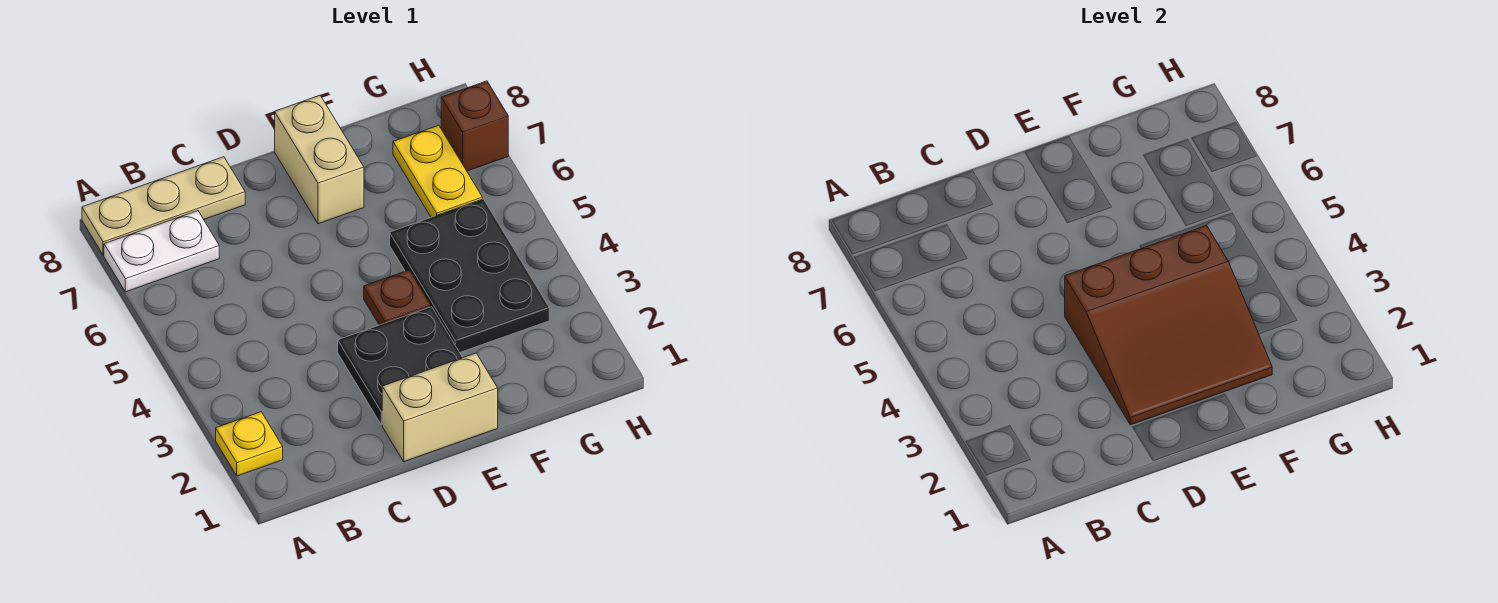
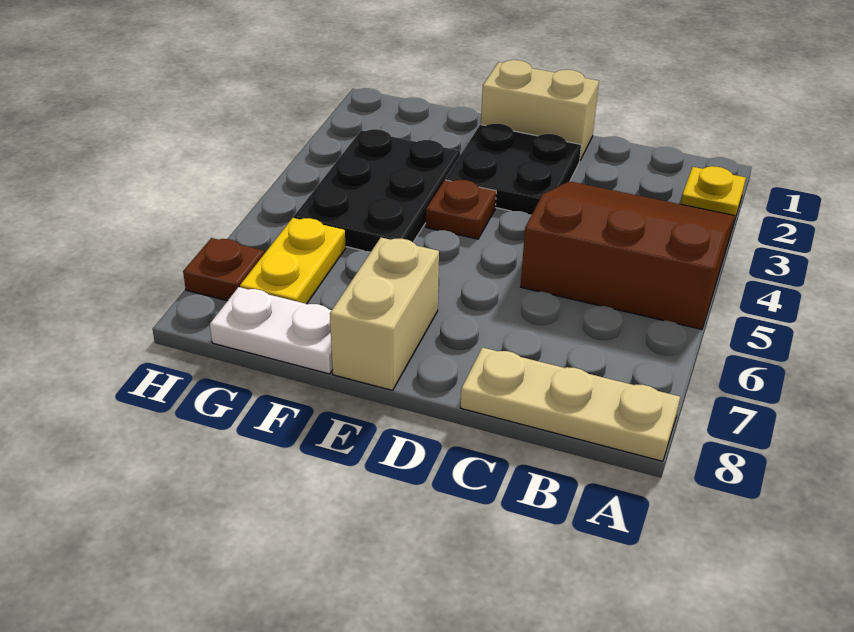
white plate A7:B7 level 1 -> white plate F8:G8 level 1
brown slope D2:F4 level 2 top 4 -> brown slope A3:C5 level 1 top 5
brown brick H7 level 1 -> brown plate H7 level 1

